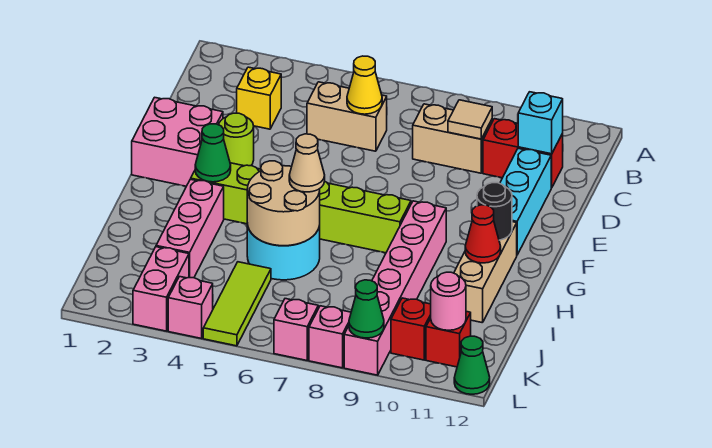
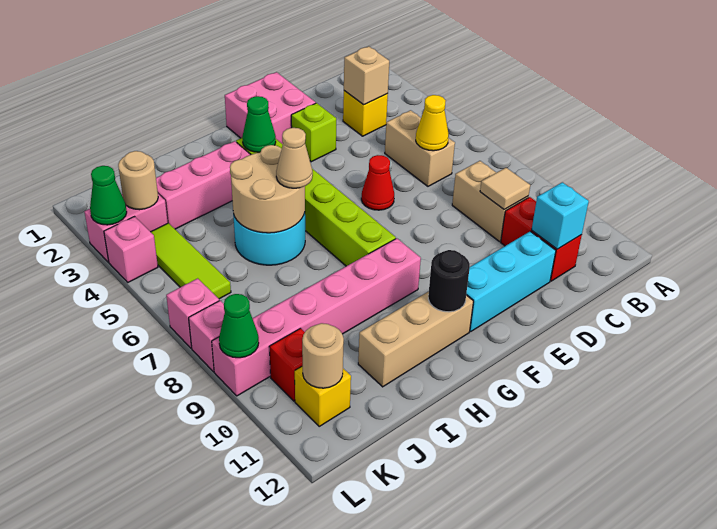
none -> tan brick C3 level 2
lime round brick E3 level 1 -> lime brick E3 level 1
red cone H11 level 2 -> red cone E6 level 1
lime tile J5:L5 level 1 -> lime tile K4:K6 level 1
none -> tan round brick K3 level 2
red brick K11 level 1 -> yellow brick K11 level 1
pink round brick K11 level 2 -> tan round brick K11 level 2
green cone L12 level 1 -> green cone L3 level 2

